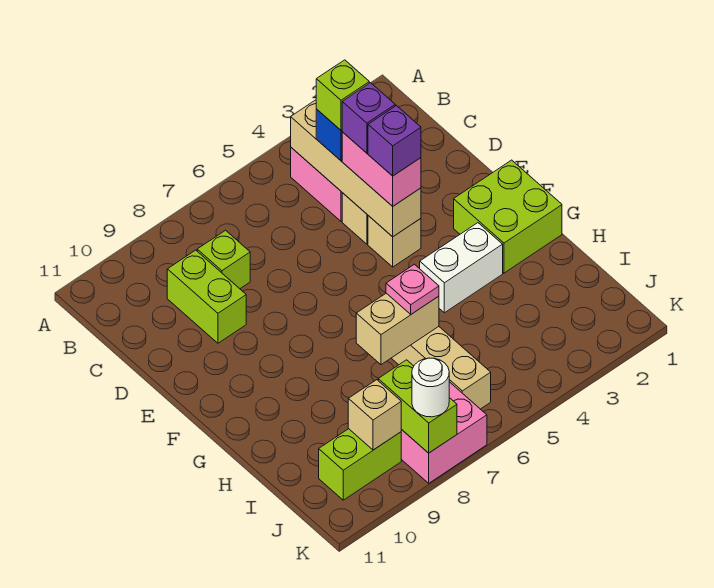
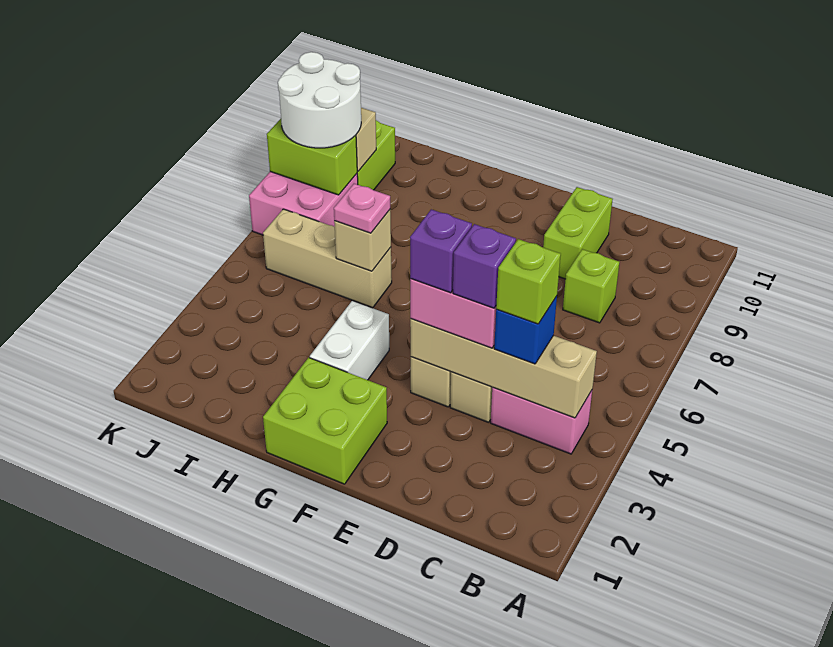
lime brick C9:D9 level 1 -> lime brick D9:D10 level 1
tan brick H6:H7 level 2 -> tan brick H6 level 2
white round brick K8 level 3 -> white round brick J8:K9 level 3

